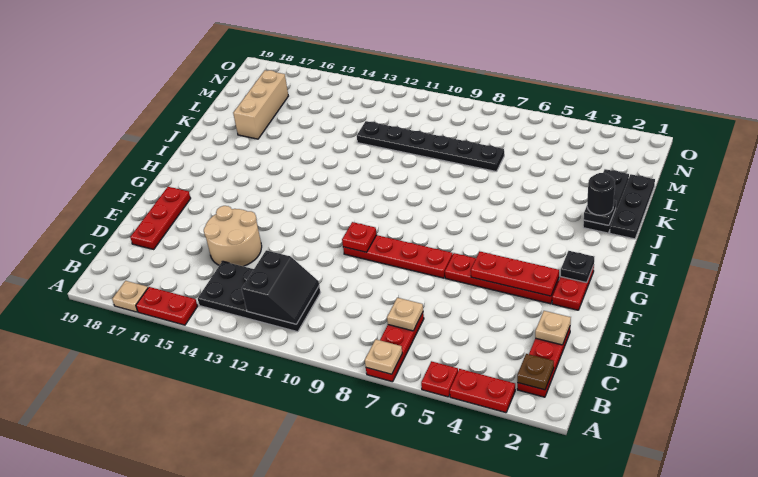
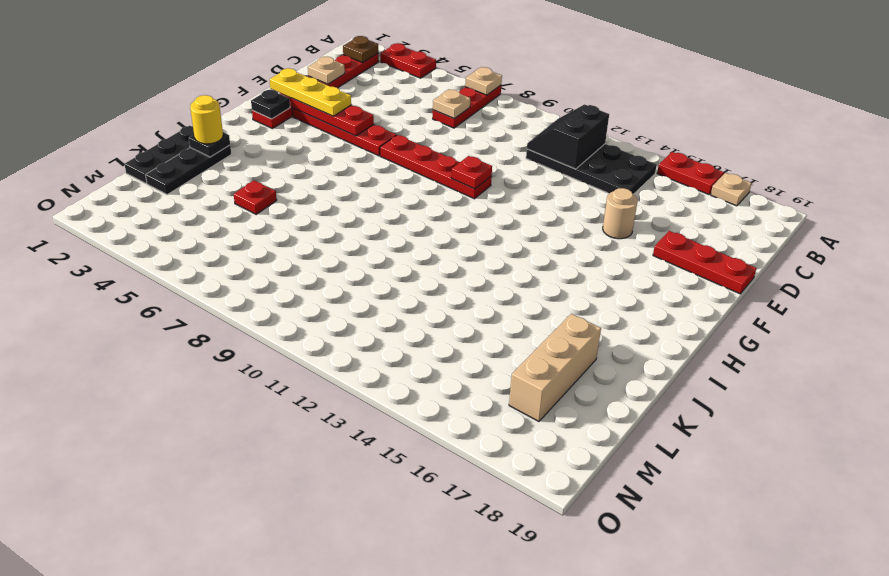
red plate A5 level 1 -> red plate K5 level 1
tan round brick D14:E15 level 1 -> tan round brick E15 level 1
red plate D18:F18 level 1 -> red plate E17:E19 level 1
none -> yellow plate F2:F4 level 3
black round brick J2 level 3 -> yellow round brick J2 level 3
black plate L7:L12 level 1 -> none

